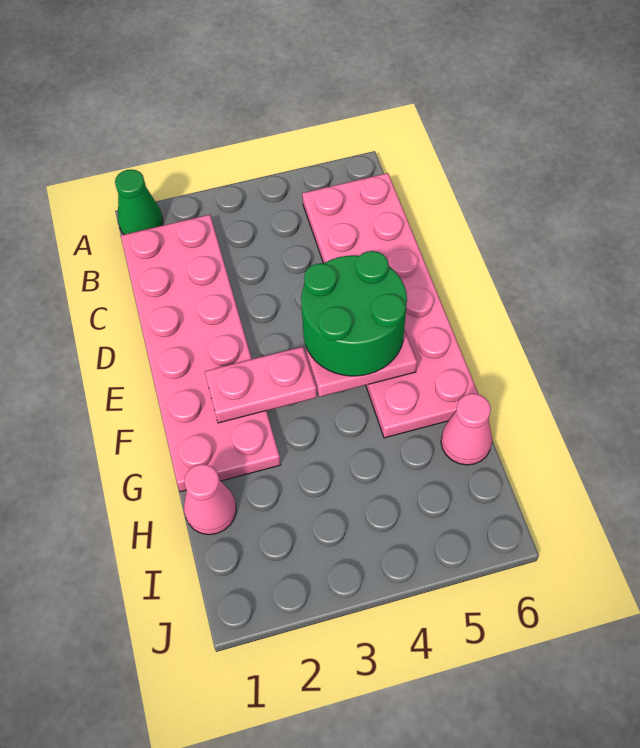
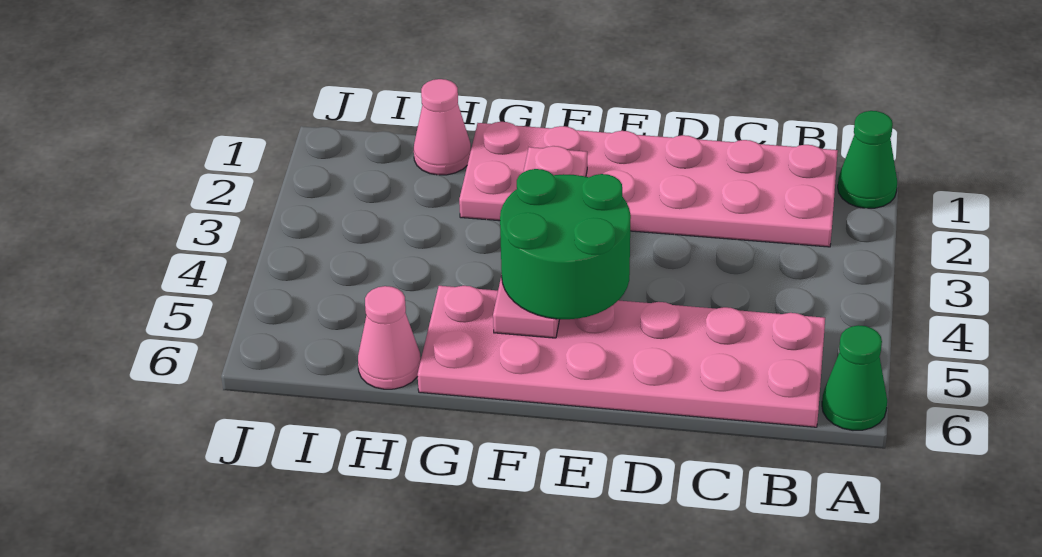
none -> green cone A6 level 1

